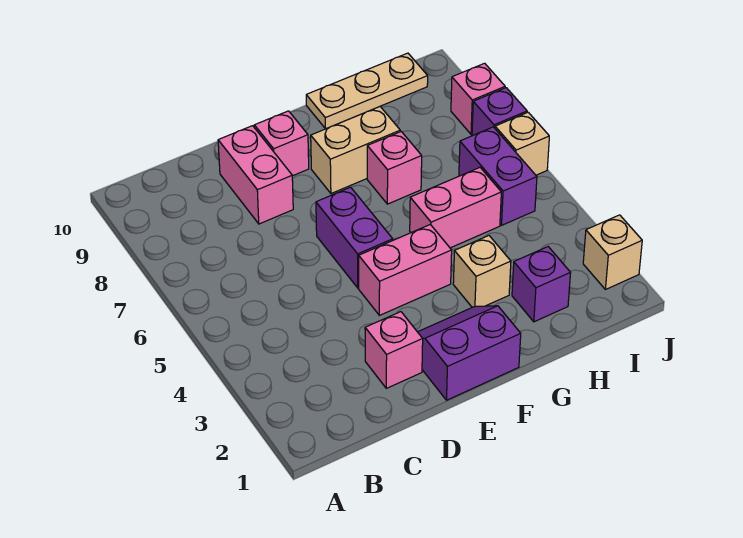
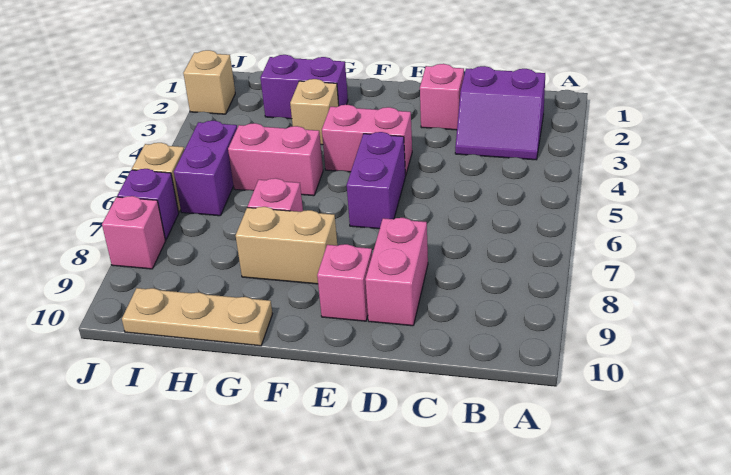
purple slope E1:F2 level 1 top 1 -> purple slope B2:C3 level 1 top 2
purple brick H2 level 1 -> purple brick G2:H2 level 1

